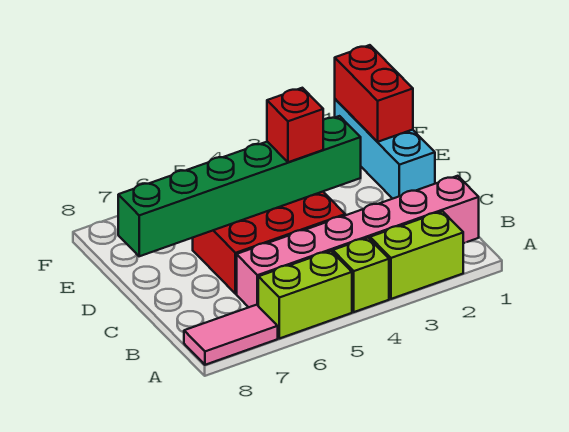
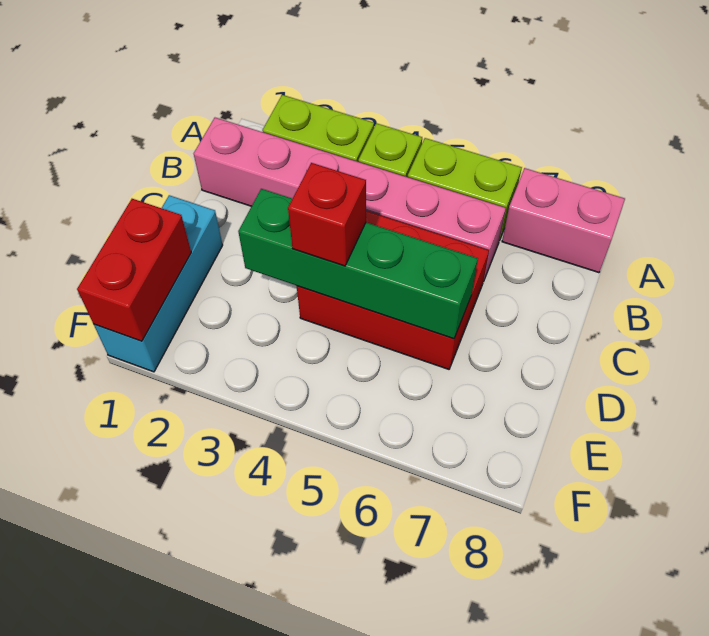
pink tile A7:A8 level 1 -> pink brick A7:A8 level 1
green brick D3:D8 level 2 -> green brick D3:D6 level 2

